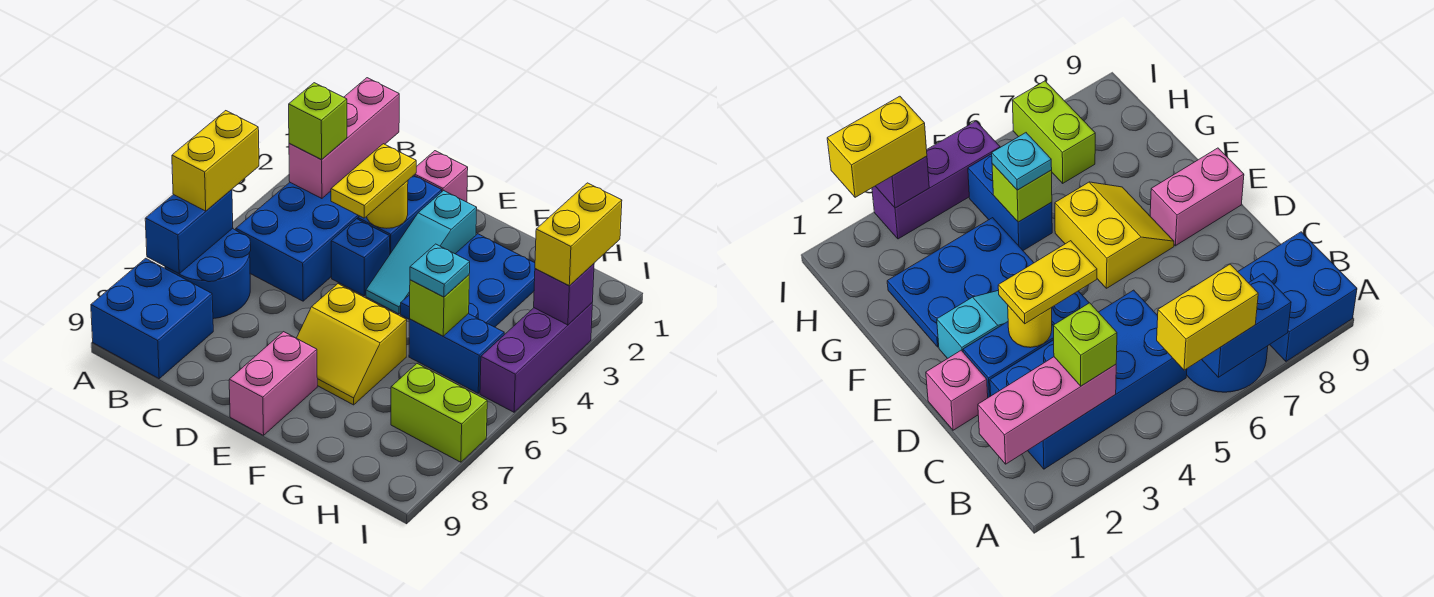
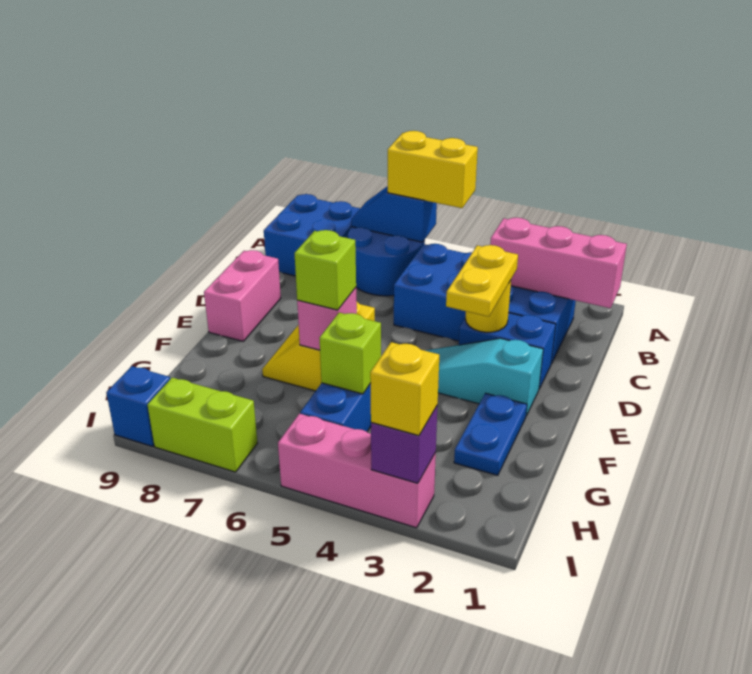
blue brick A6:A7 level 2 -> blue slope A6:A7 level 2 top 6
lime brick B3 level 3 -> lime brick F6 level 3
pink brick D1 level 1 -> pink brick F6 level 2
yellow plate D3:D4 level 3 -> yellow plate D3:E3 level 3
blue brick D4 level 1 -> blue brick I9 level 1
pink brick E8:E9 level 1 -> pink brick D9:E9 level 1
blue plate F2:G4 level 1 -> blue plate F2:G2 level 1
cyan plate G5 level 3 -> none
lime brick H7:I7 level 1 -> lime brick I7:I8 level 1
yellow brick I2:I3 level 3 -> yellow brick I3 level 3
purple brick I3:I5 level 1 -> pink brick I3:I5 level 1

